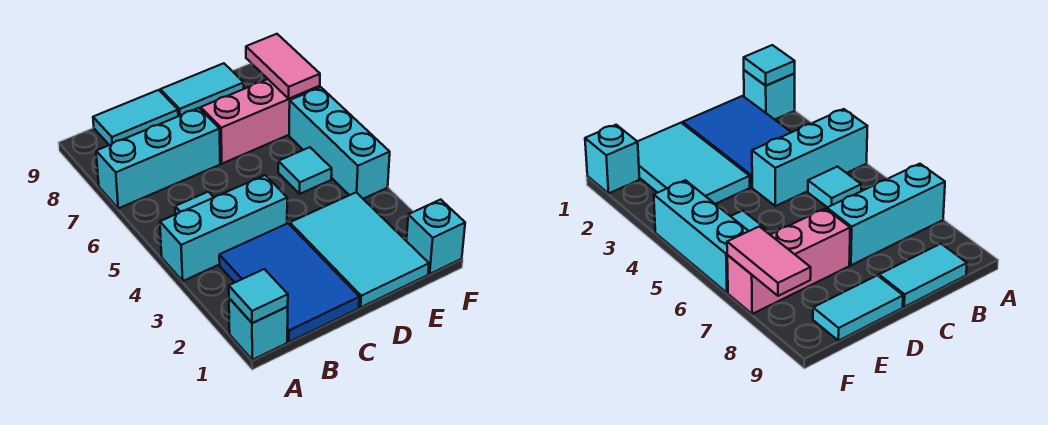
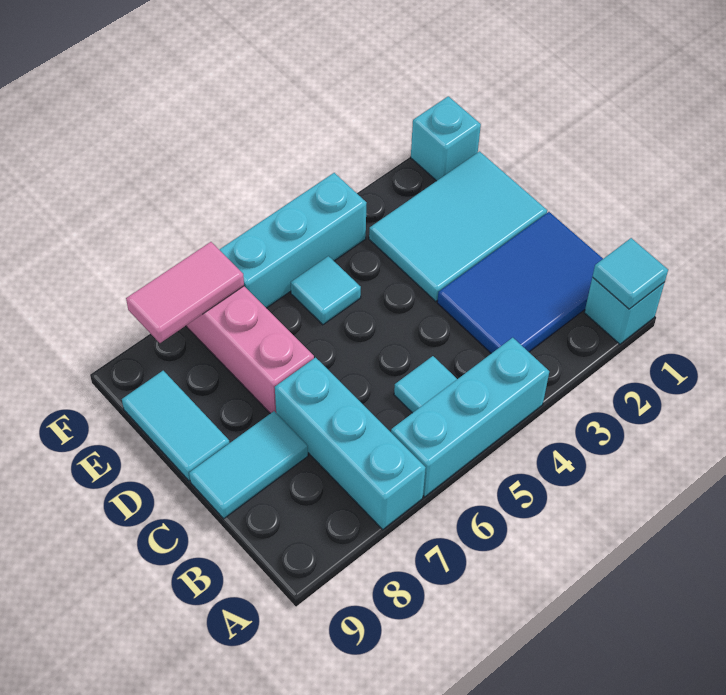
cyan brick A4:C4 level 1 -> cyan brick A4:A6 level 1
cyan tile B9:C9 level 1 -> cyan tile C8:C9 level 1

